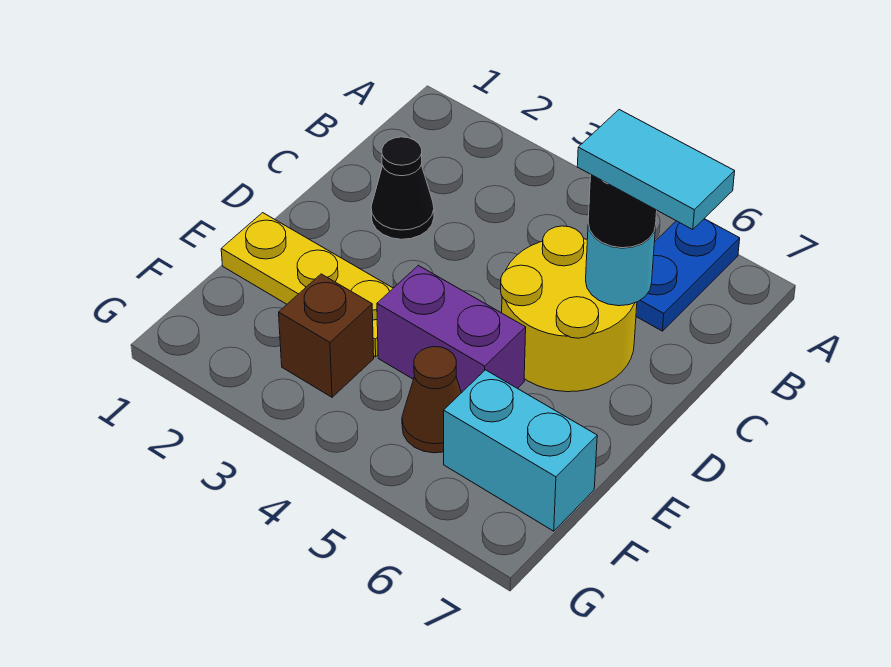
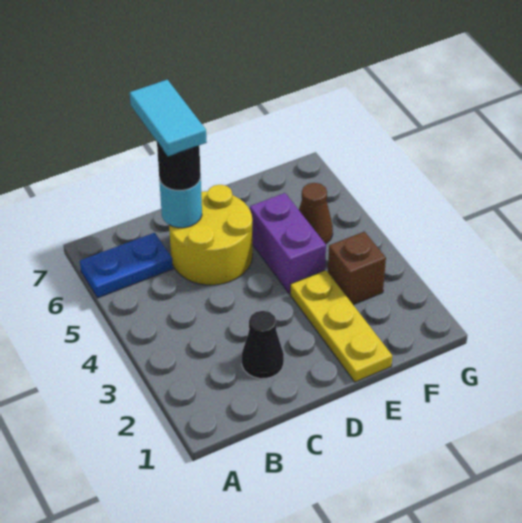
cyan brick F6:F7 level 1 -> none

